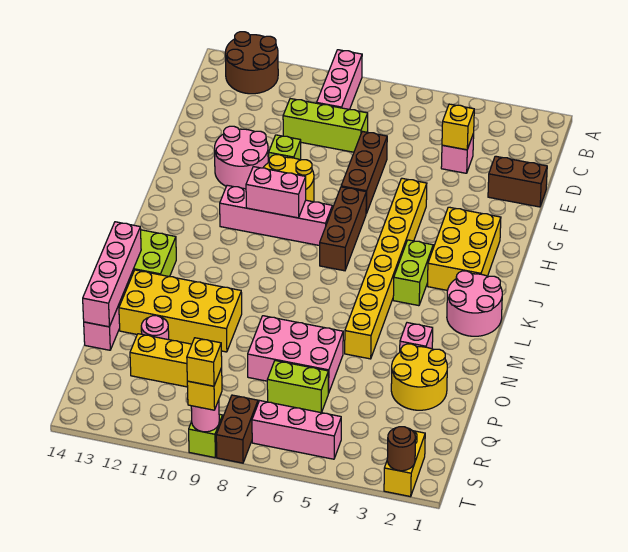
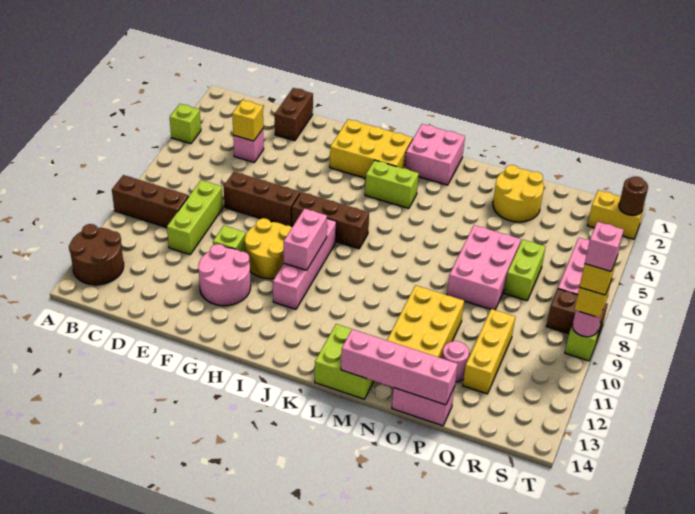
none -> lime brick A4 level 1
pink brick A9:C9 level 1 -> brown brick A9:C9 level 1
yellow brick G5:N5 level 1 -> none
pink round brick K1:L2 level 1 -> pink brick K1:L2 level 1
pink brick N3 level 1 -> pink brick T9 level 5

